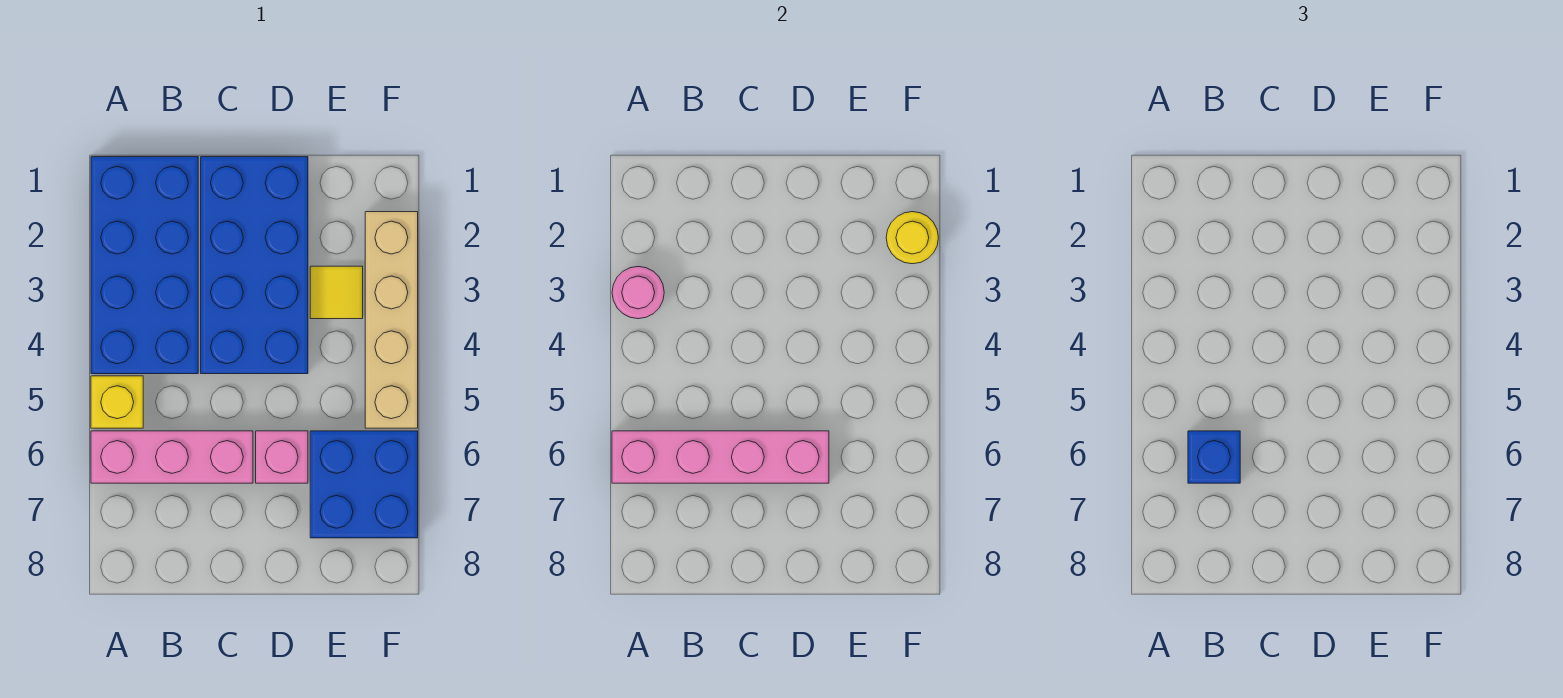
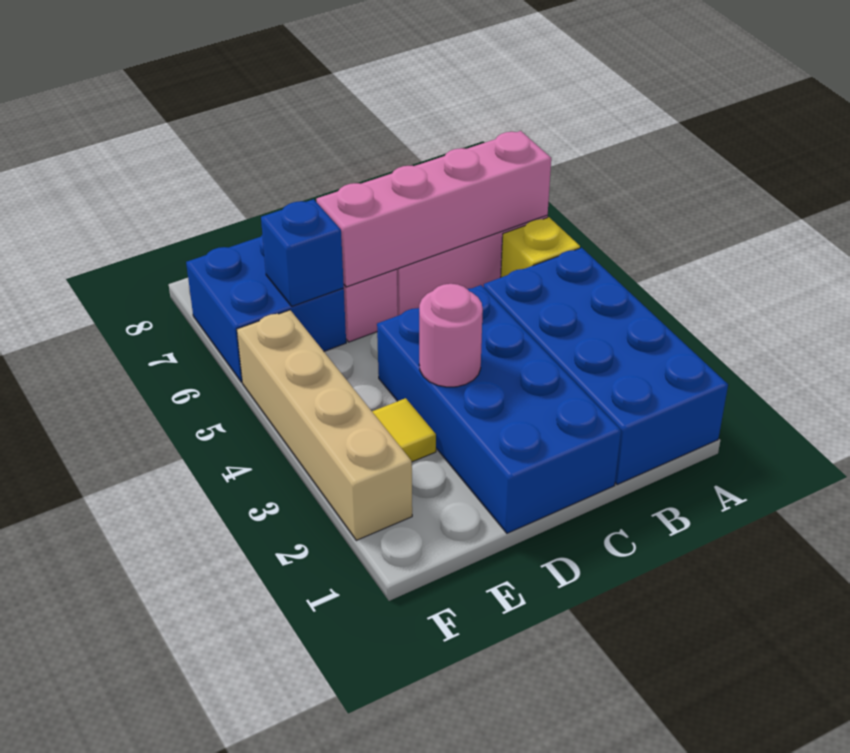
pink round brick A3 level 2 -> pink round brick D3 level 2
blue brick B6 level 3 -> blue brick E6 level 2
yellow round brick F2 level 2 -> none

